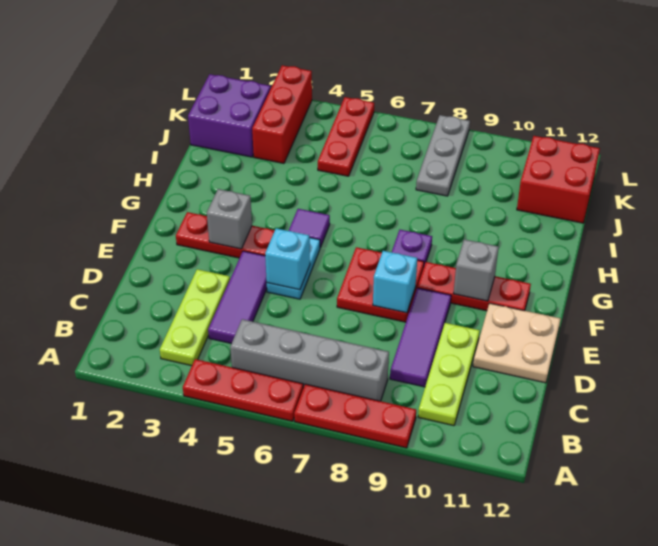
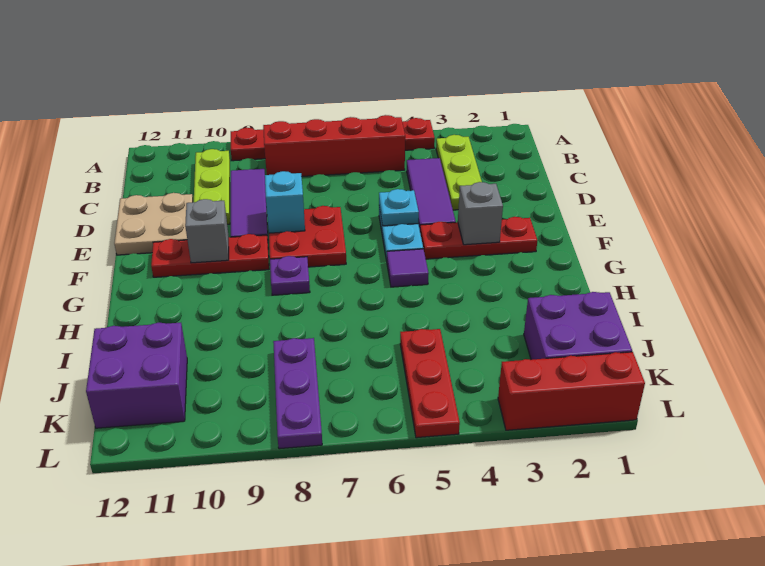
grey brick B5:B8 level 1 -> red brick B5:B8 level 1
cyan brick E5 level 2 -> cyan plate E5 level 2
red brick J3:L3 level 1 -> red brick L1:L3 level 1
grey plate J8:L8 level 1 -> purple plate J8:L8 level 1
red brick J11:K12 level 1 -> purple brick J11:K12 level 1

